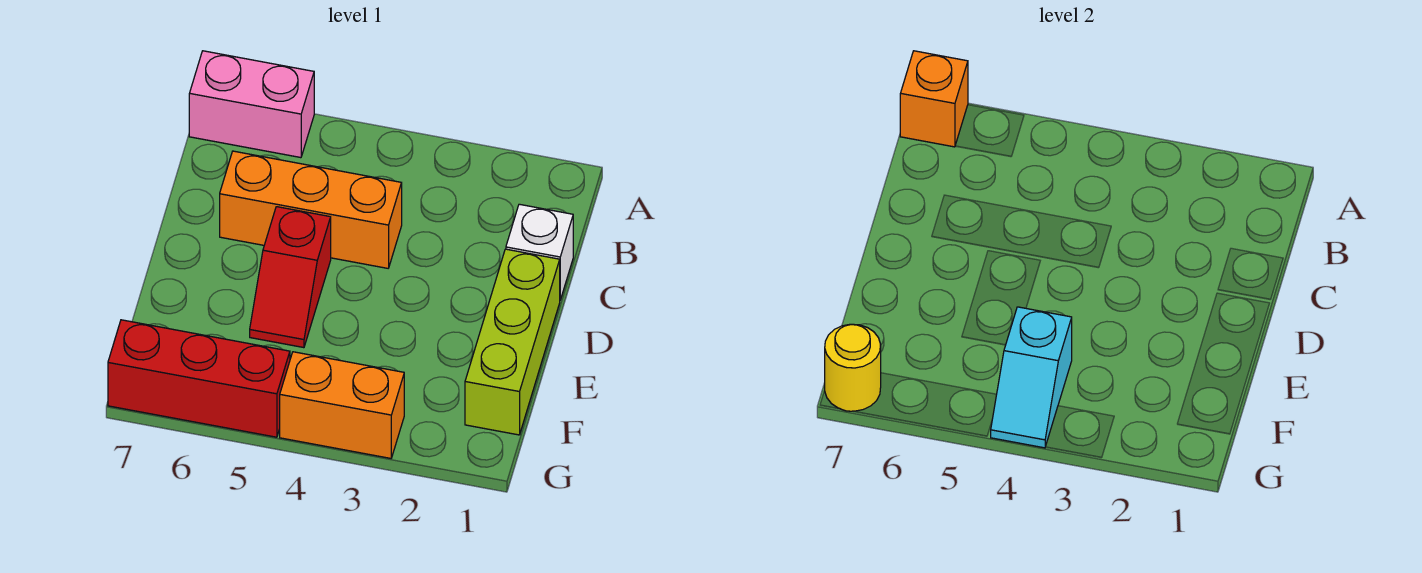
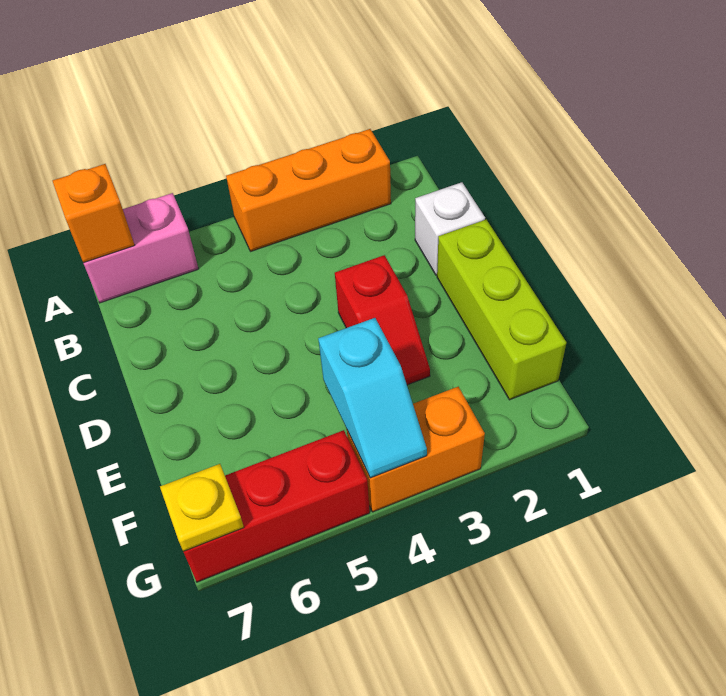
orange brick C4:C6 level 1 -> orange brick A2:A4 level 1
red slope D5:E5 level 1 top D -> red slope D3:E3 level 1 top D
yellow round brick G7 level 2 -> yellow plate G7 level 2

